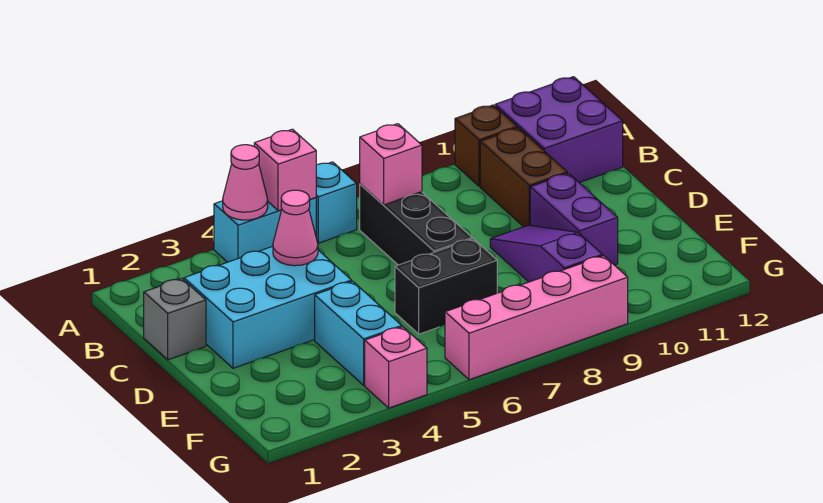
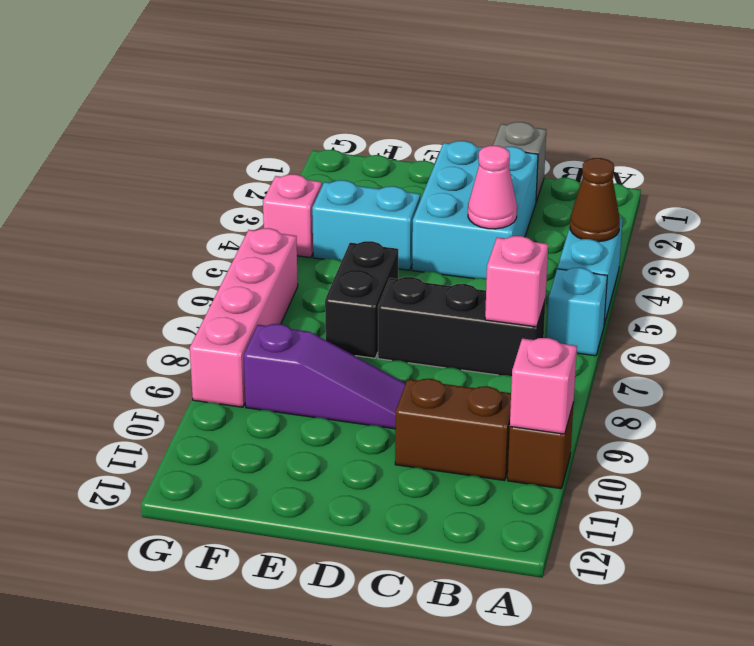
pink cone A4 level 2 -> brown cone A4 level 2
pink brick A5 level 2 -> pink brick A10 level 2
purple brick A11:B12 level 1 -> none
purple brick D10:E10 level 1 -> none

